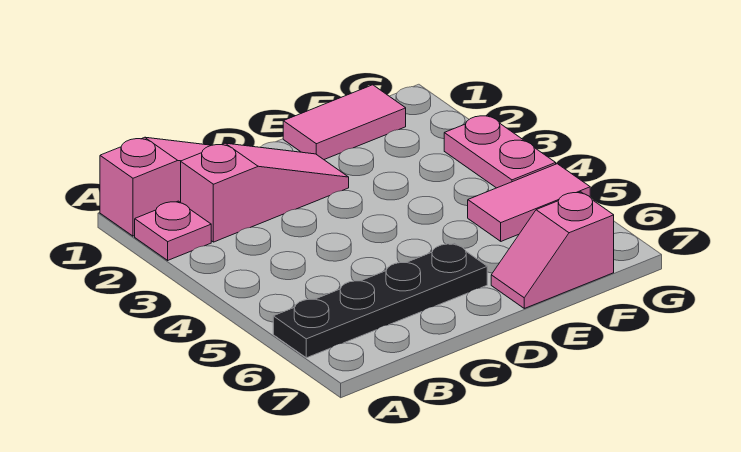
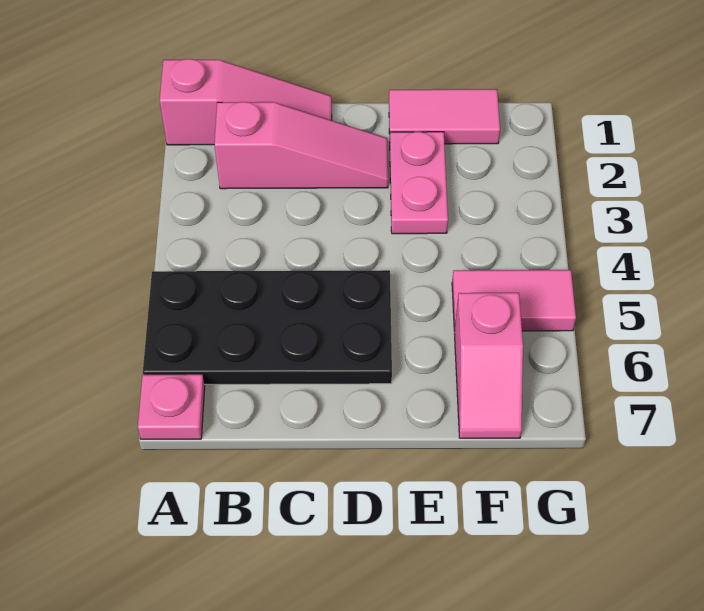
pink plate A2 level 1 -> pink plate A7 level 1
black plate A6:D6 level 1 -> black plate A5:D6 level 1
pink slope E7:F7 level 1 top F -> pink slope F6:F7 level 1 top 6
pink plate G3:G4 level 1 -> pink plate E2:E3 level 1

